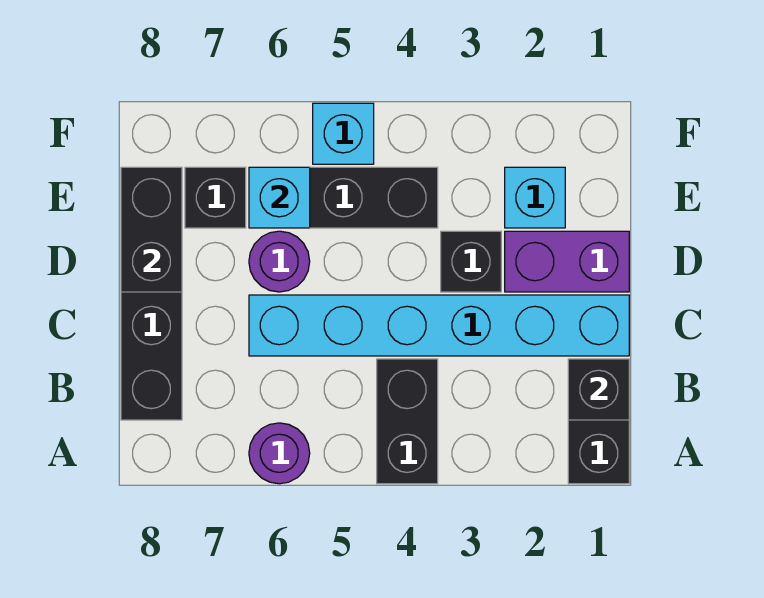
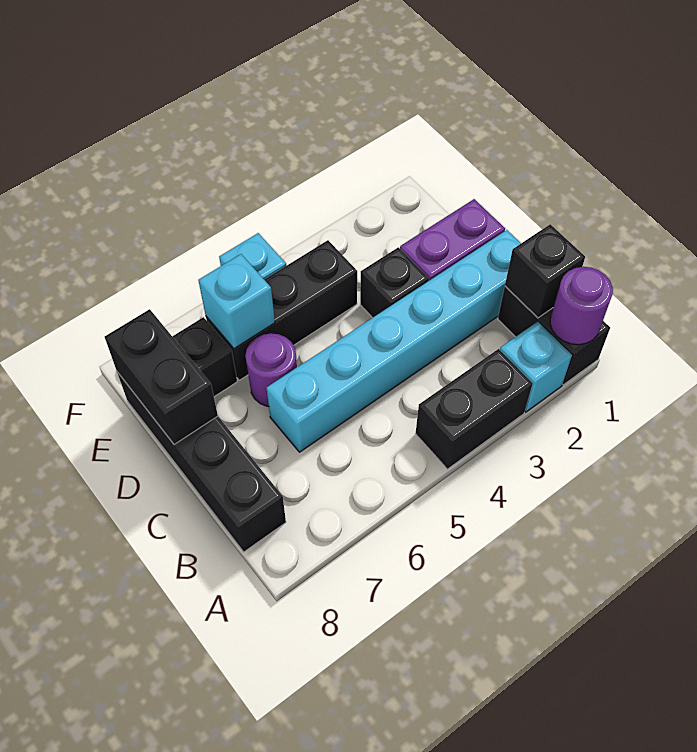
black brick A4:B4 level 1 -> black brick A3:A4 level 1
purple round brick A6 level 1 -> purple round brick A1 level 2
cyan brick E2 level 1 -> cyan brick A2 level 1

